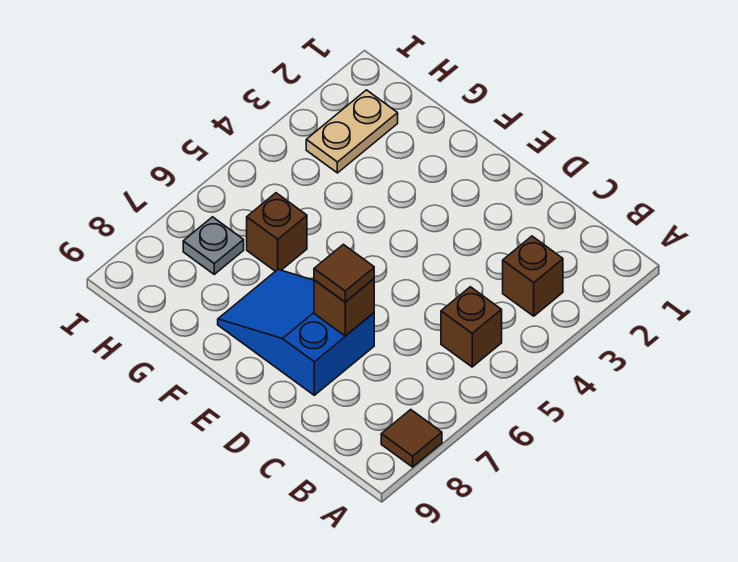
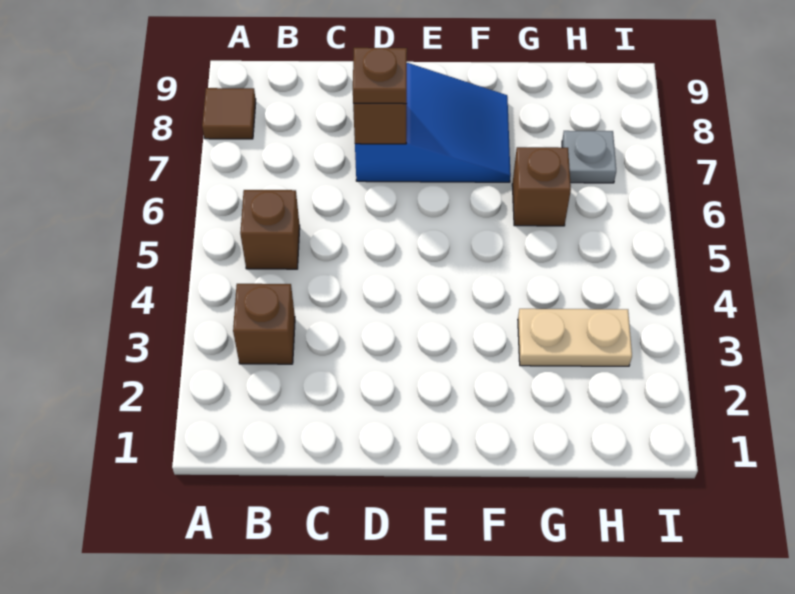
brown tile D7 level 3 -> brown plate D7 level 3
tan plate H2:H3 level 1 -> tan plate G3:H3 level 1

